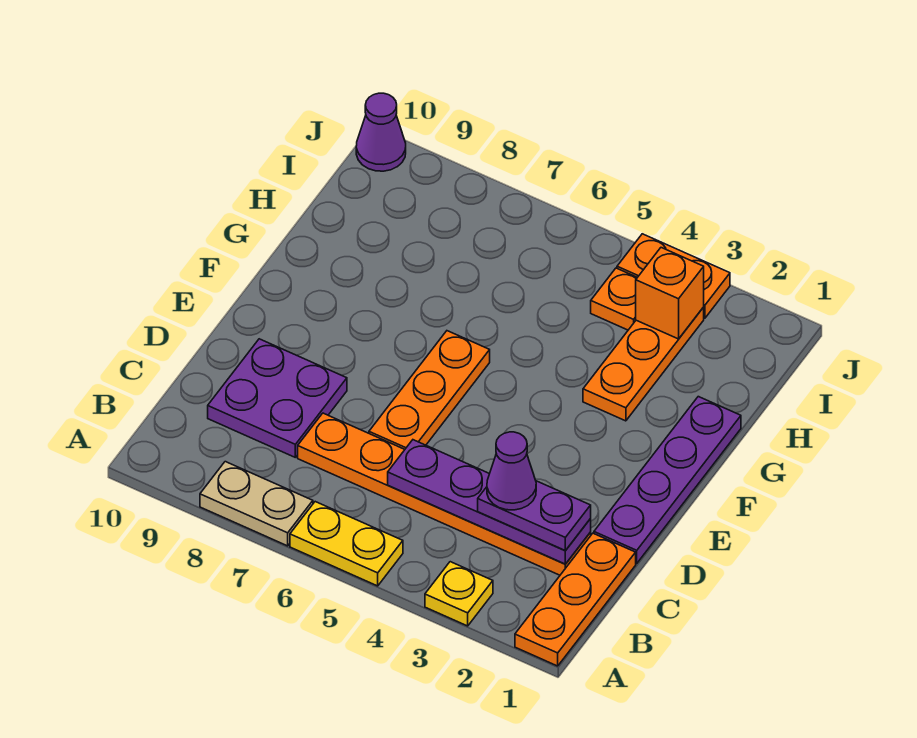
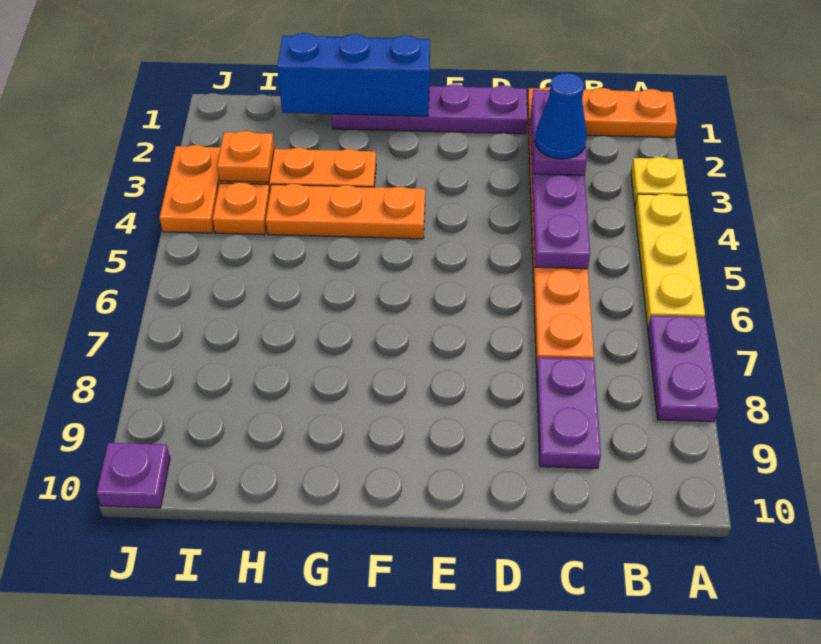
yellow plate A5:A6 level 1 -> yellow plate A4:A6 level 1
tan plate A7:A8 level 1 -> purple plate A7:A8 level 1
purple cone C3 level 4 -> blue cone C3 level 4
purple plate C8:D9 level 1 -> purple plate C8:C9 level 1
orange plate D6:F6 level 1 -> orange plate F4:H4 level 1
none -> blue brick F1:H1 level 2
orange brick I3 level 2 -> orange plate I3 level 2
purple cone J10 level 1 -> purple plate J10 level 1

